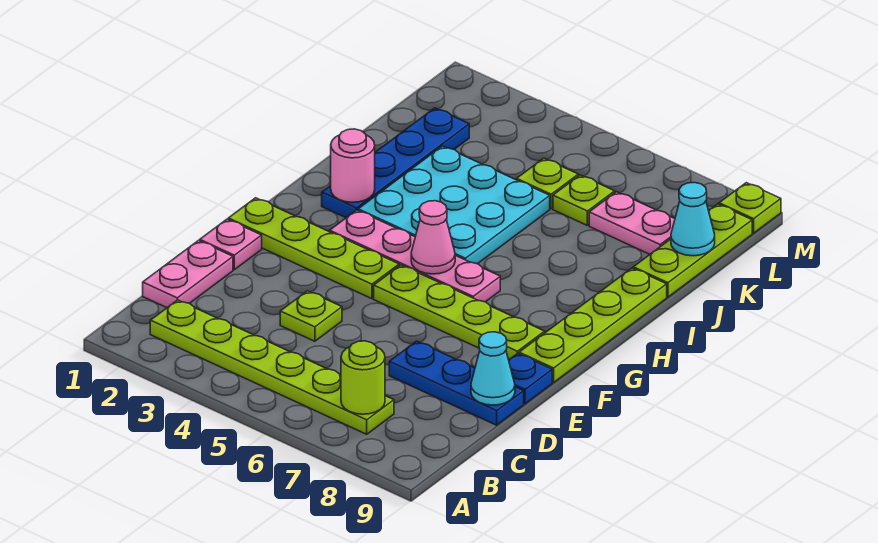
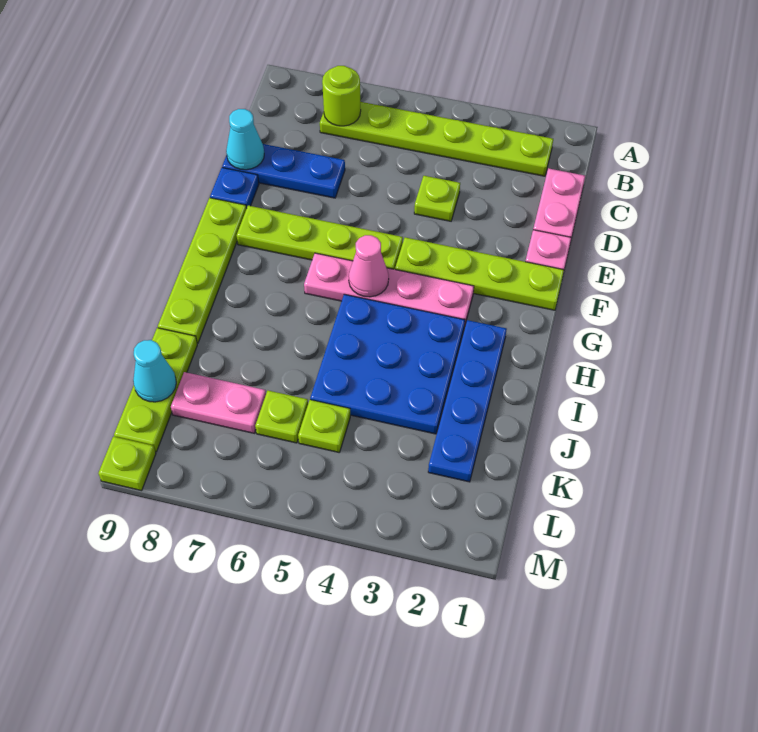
pink round brick H2 level 2 -> none
cyan plate H3:J5 level 1 -> blue plate H3:J5 level 1

